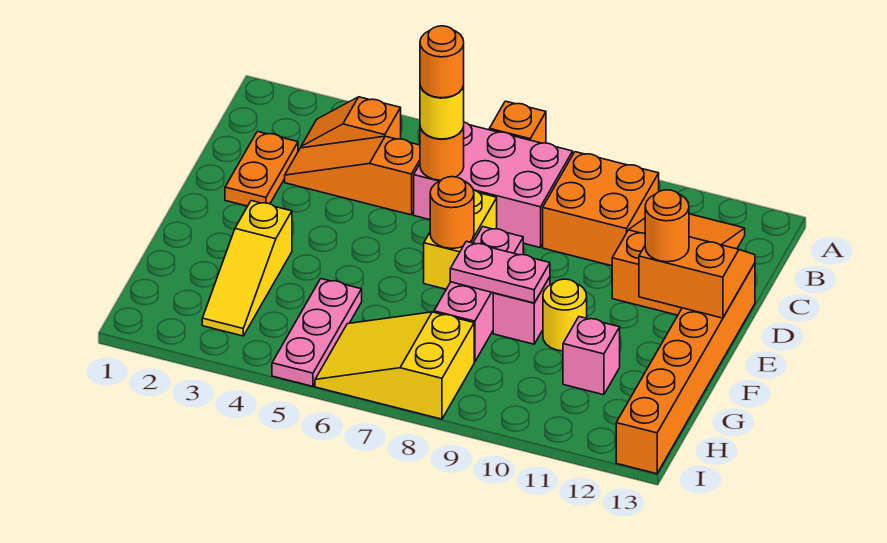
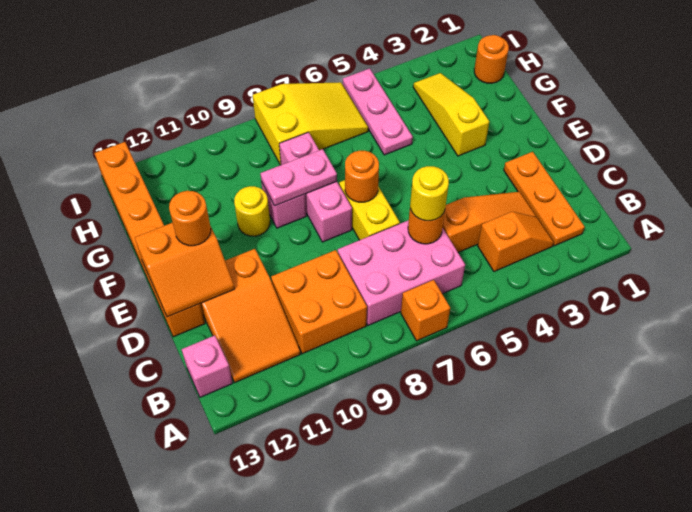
orange plate C2:D2 level 1 -> orange plate B2:D2 level 1
orange round brick C6 level 4 -> orange round brick H1 level 1
pink brick G11 level 1 -> pink brick B13 level 1

